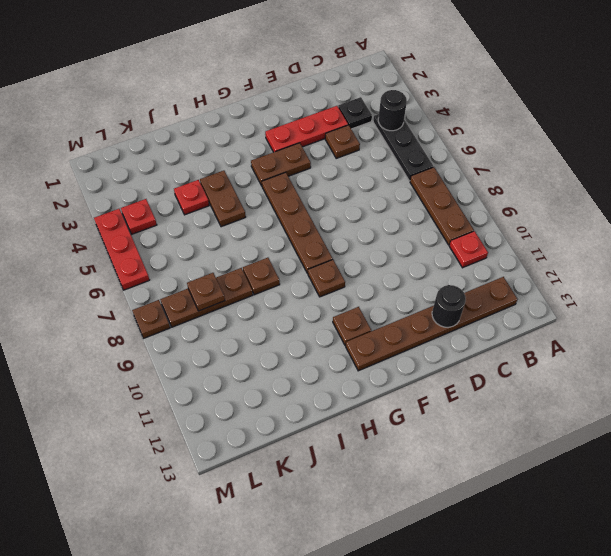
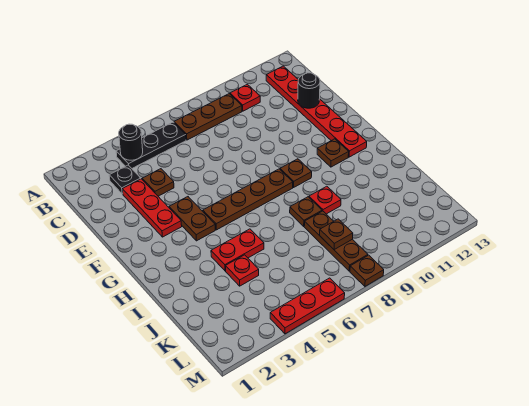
brown plate B12:G12 level 1 -> red plate B12:G12 level 1
brown plate I4:I5 level 1 -> red plate I4:I5 level 1
red plate L4 level 1 -> red plate I9 level 1

